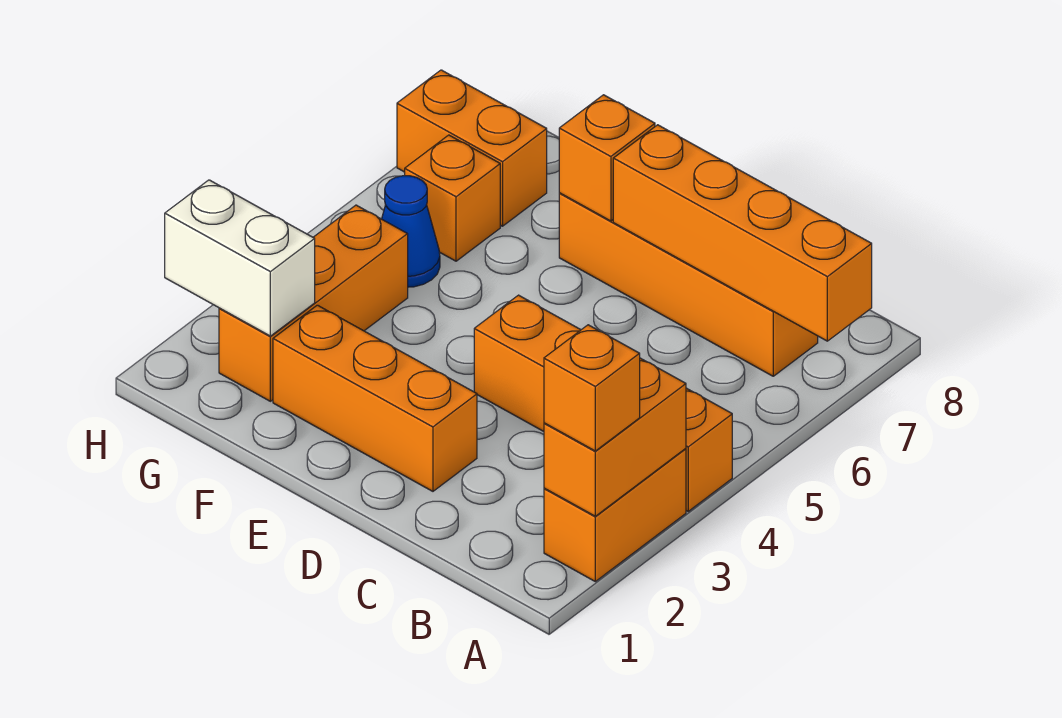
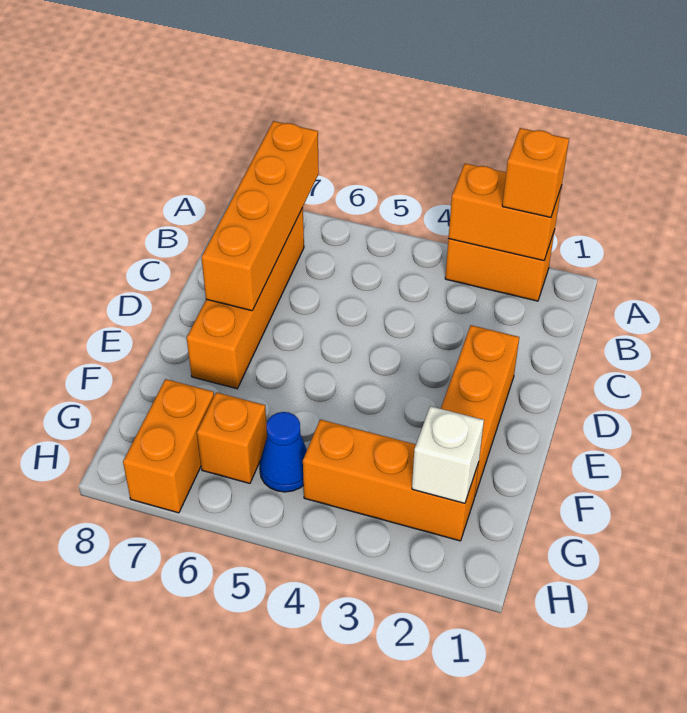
orange brick A4:D4 level 1 -> none
orange brick E7 level 2 -> none
white brick G2:H2 level 2 -> white brick G2 level 2

